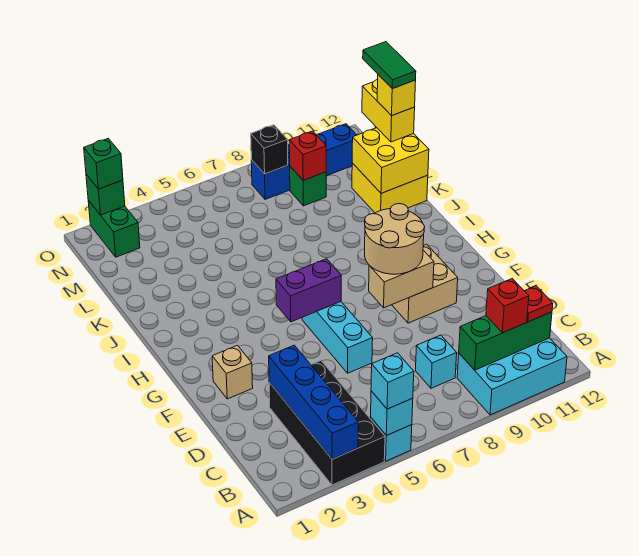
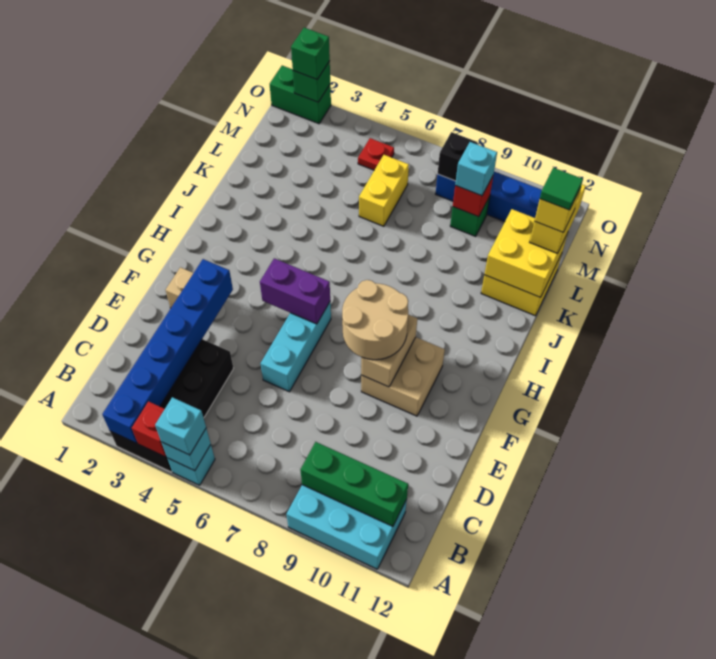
blue brick A3:D3 level 2 -> blue brick A3:F3 level 2
red brick B10 level 3 -> red brick A4 level 2
red plate B11 level 3 -> red plate N5 level 1
cyan brick C8 level 1 -> cyan brick M9 level 3
tan brick F8:F9 level 2 -> tan brick F9:G9 level 2
none -> yellow brick L6:M6 level 1
green tile L12:M12 level 5 -> green tile L12 level 5
green brick N2:O2 level 1 -> green brick O1:O2 level 1

